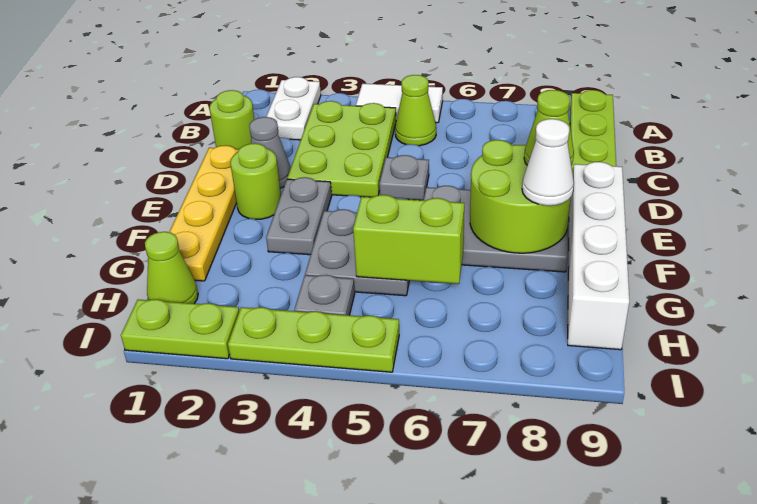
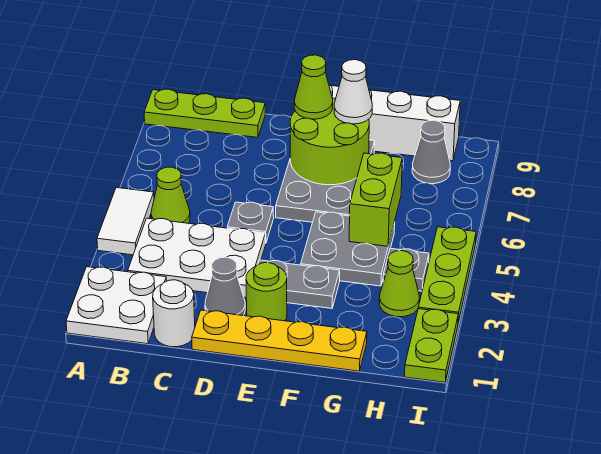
white plate A2:B2 level 1 -> white plate A1:B2 level 1
lime plate B3:D4 level 1 -> white plate B3:D4 level 1
lime round brick C1 level 1 -> white round brick C1 level 1
lime cone H1 level 1 -> lime cone H3 level 1
none -> grey cone H8 level 1

